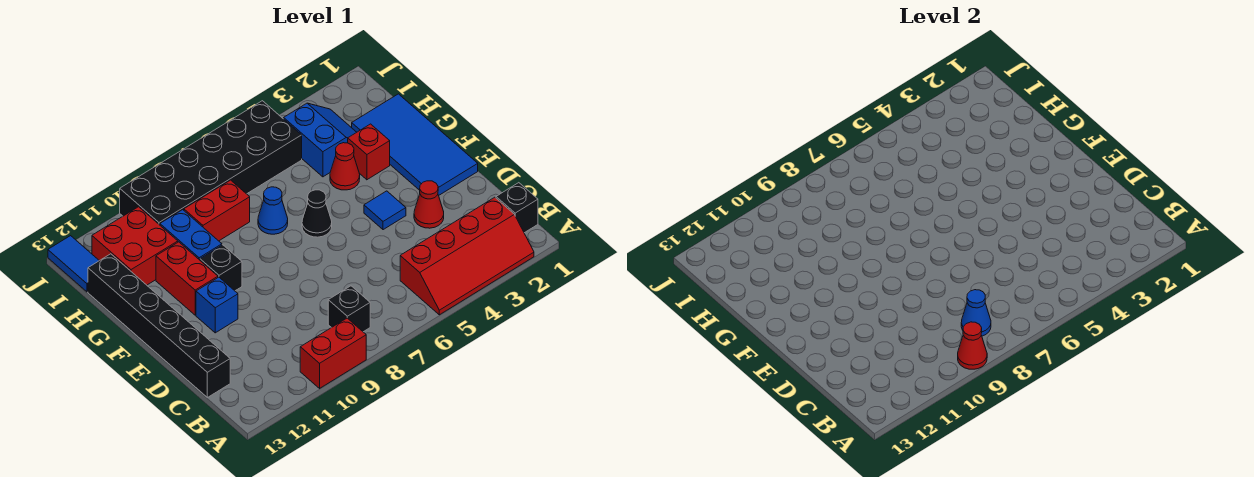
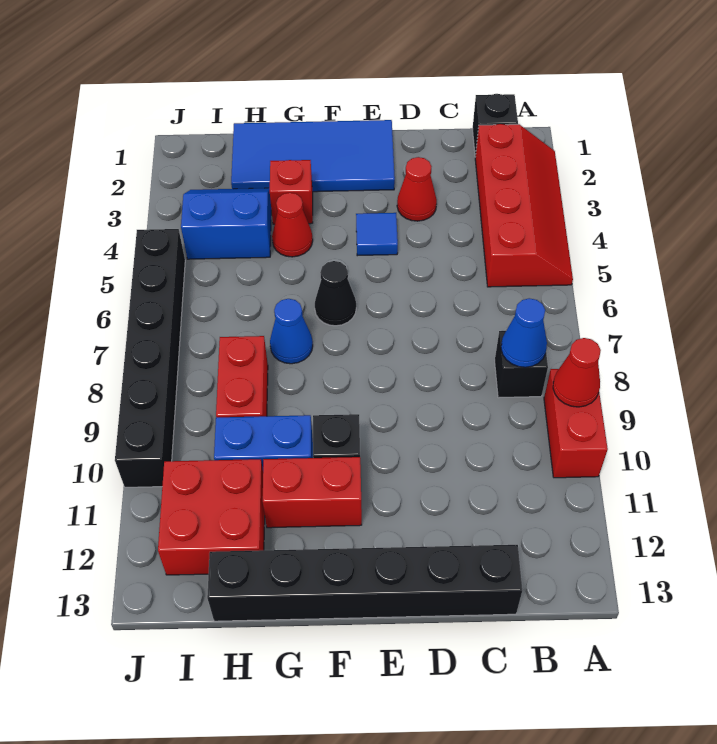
blue brick E11 level 1 -> none
black brick I5:J10 level 1 -> black brick J5:J10 level 1
blue tile I13:J13 level 1 -> none

